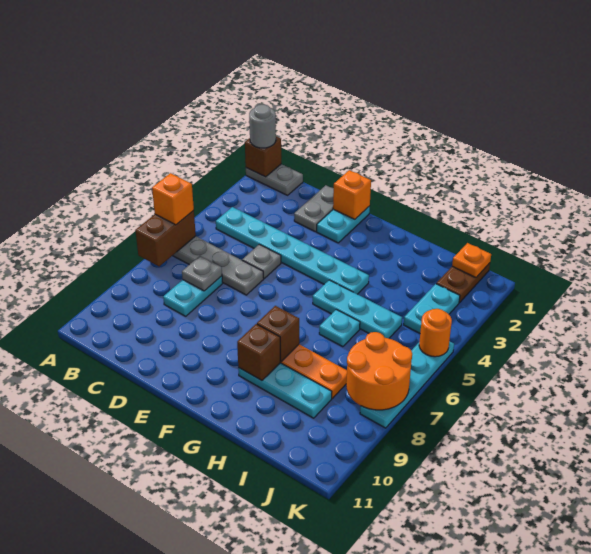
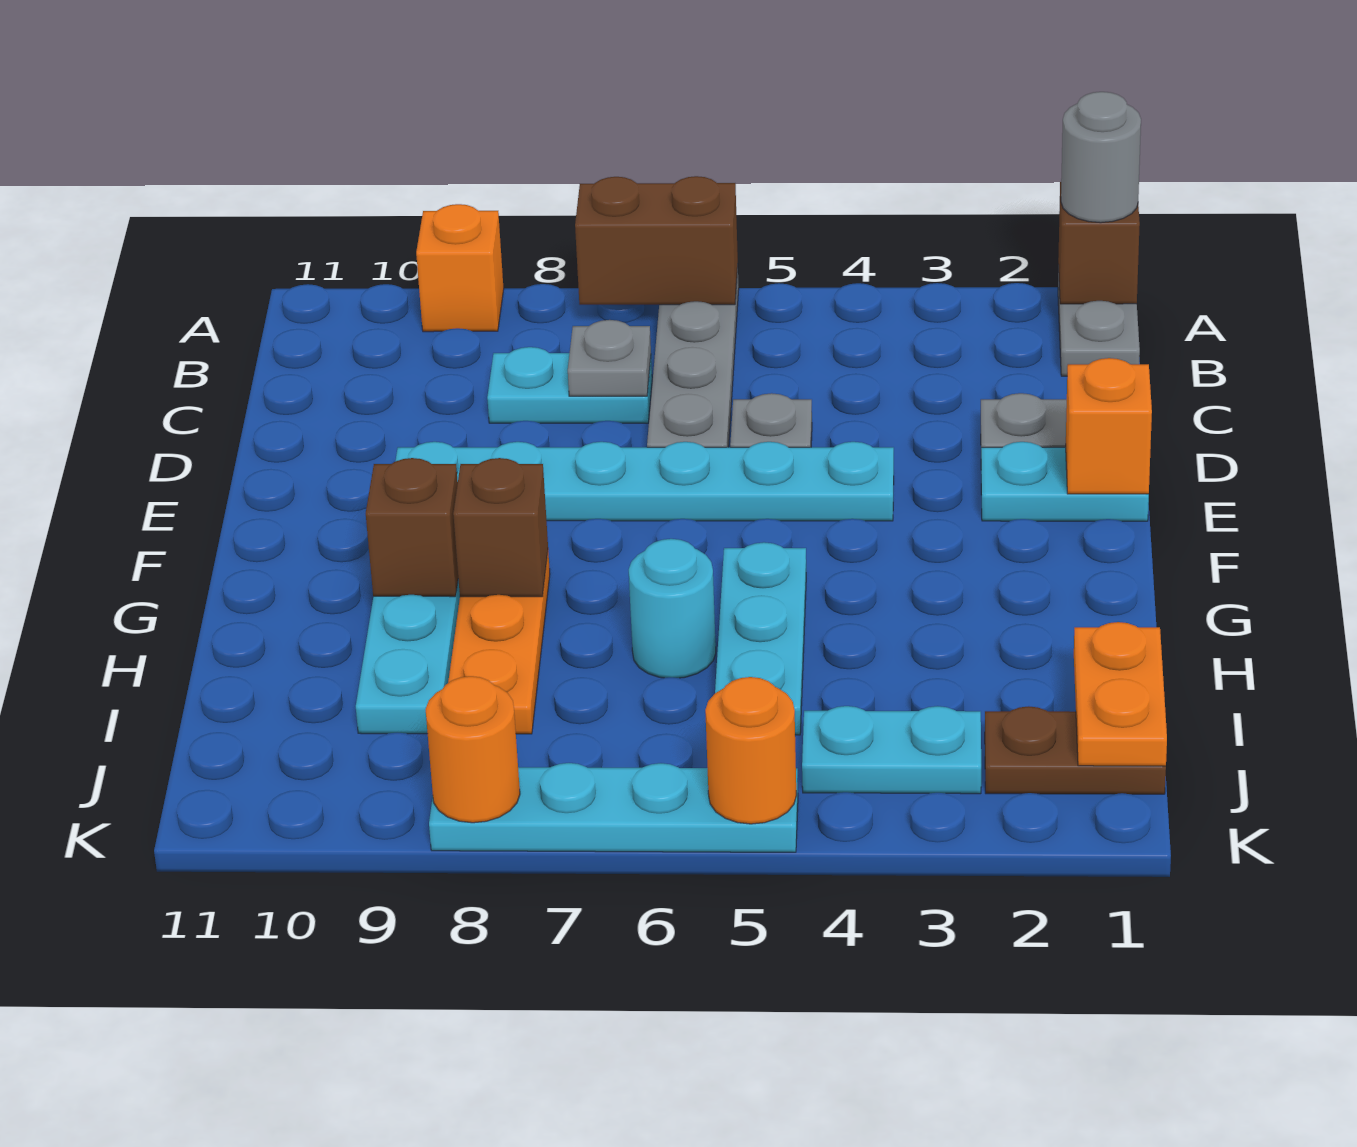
orange brick A6 level 3 -> orange brick A9 level 1
cyan plate B4:G4 level 1 -> cyan plate E4:E9 level 1
cyan plate H6 level 1 -> cyan round brick H6 level 1
orange plate J1 level 2 -> orange plate I1:J1 level 2
orange round brick J7:K8 level 2 -> orange round brick K8 level 2

